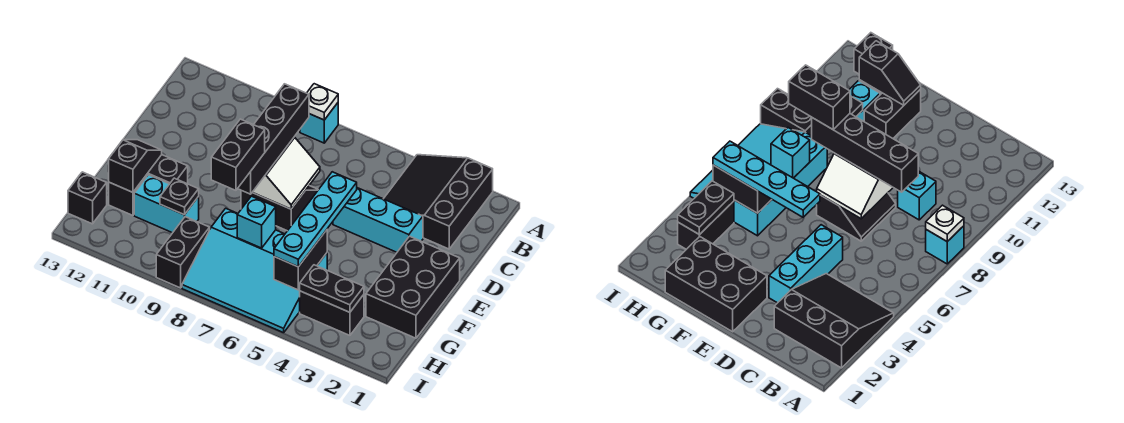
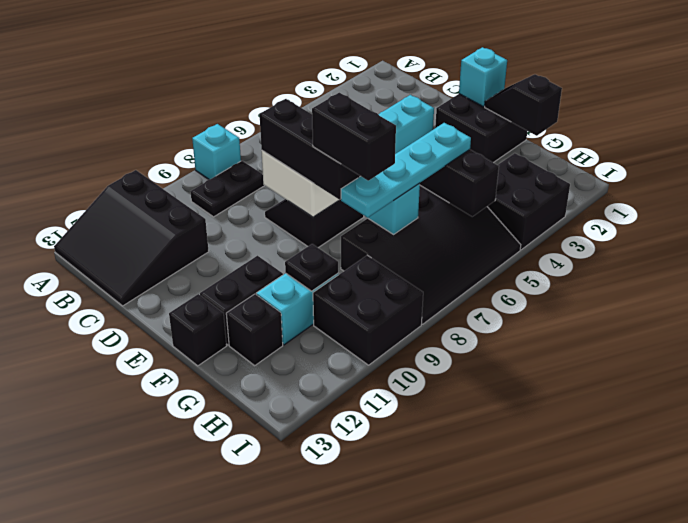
black slope A2:C4 level 1 top 2 -> black slope A11:C13 level 1 top 11
white plate A8 level 2 -> none
black brick C8:F8 level 3 -> black brick D8:F8 level 3
cyan brick C9 level 1 -> cyan brick E1 level 2
black brick E1:G2 level 1 -> black brick E1:F2 level 1
cyan plate E5:H5 level 3 -> cyan plate G5:G8 level 3
black slope F12:G12 level 2 top G -> black slope F1:G1 level 2 top G
cyan slope G5:I8 level 1 top G -> black slope G5:I8 level 1 top G
black brick H3:H4 level 1 -> black brick H3:I4 level 1
black plate H3:H4 level 2 -> black plate B8:B9 level 1
black brick H9:I9 level 1 -> black brick H9:I10 level 1
black brick H13 level 1 -> black brick F13 level 1

